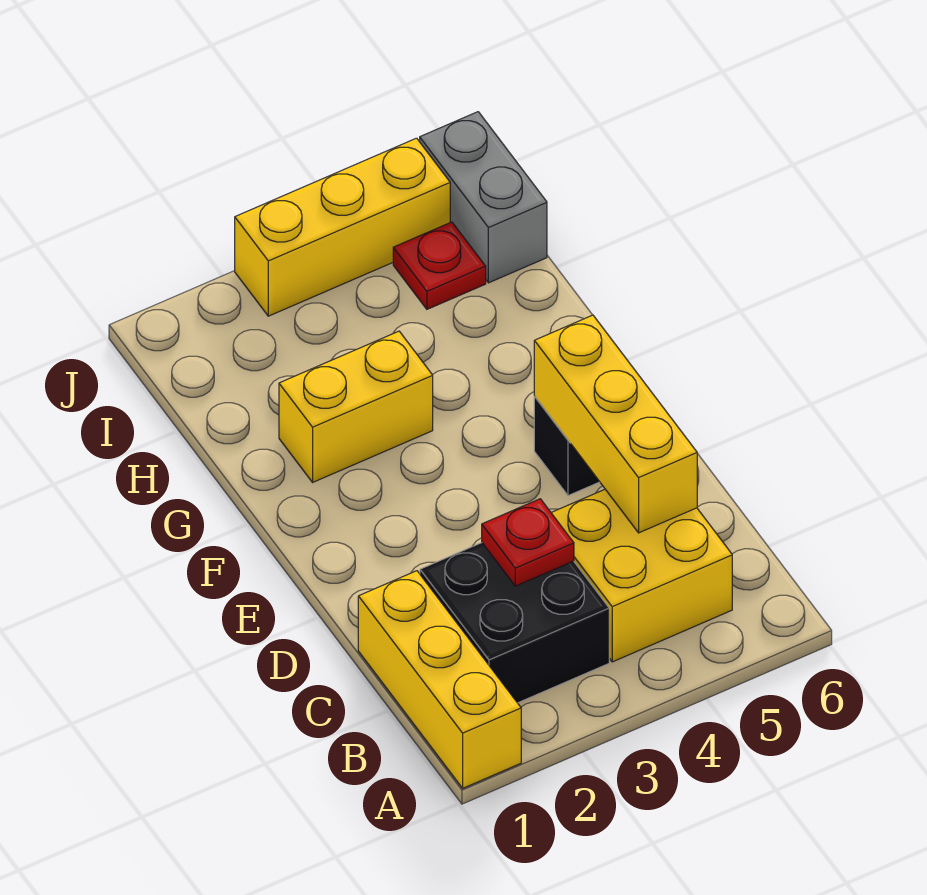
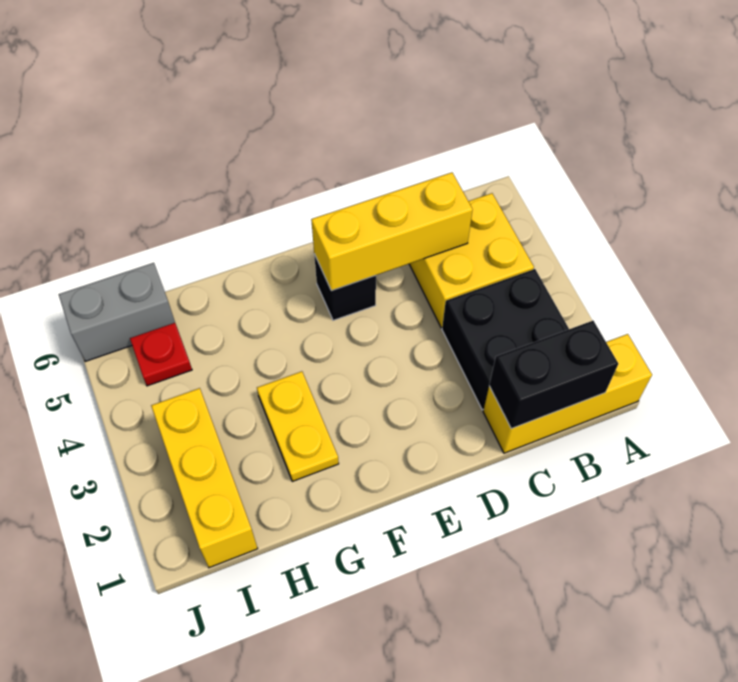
none -> black brick B1:C1 level 2
red plate C3 level 2 -> none
yellow brick G2:G3 level 1 -> yellow plate G2:G3 level 1
yellow brick J3:J5 level 1 -> yellow brick I1:I3 level 1

